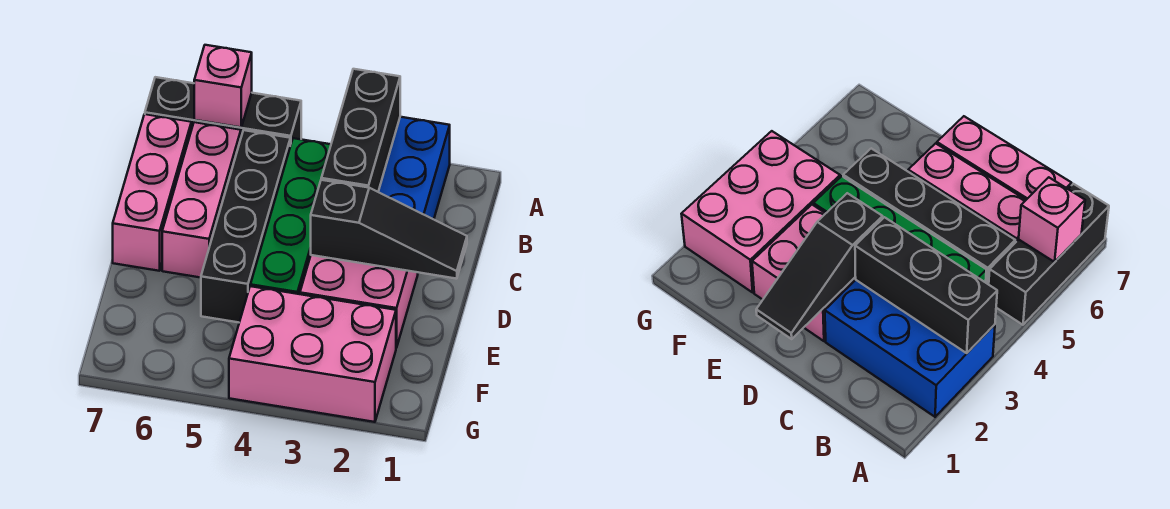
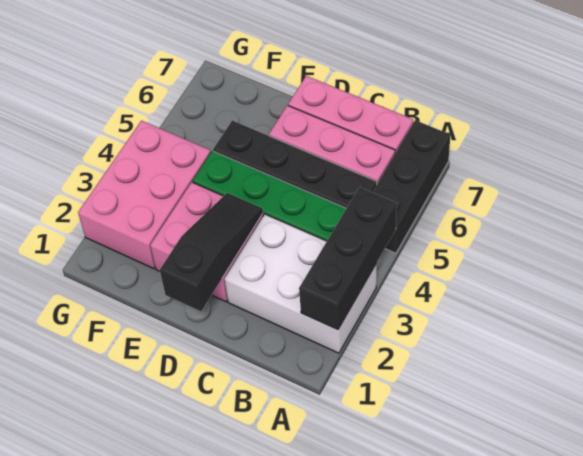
blue brick A2:C3 level 1 -> white brick A2:C3 level 1
black brick A3:C3 level 2 -> black brick A2:A4 level 2
pink brick A6 level 2 -> none
black slope D1:D3 level 2 top 3 -> black slope D1:D3 level 2 top 1

